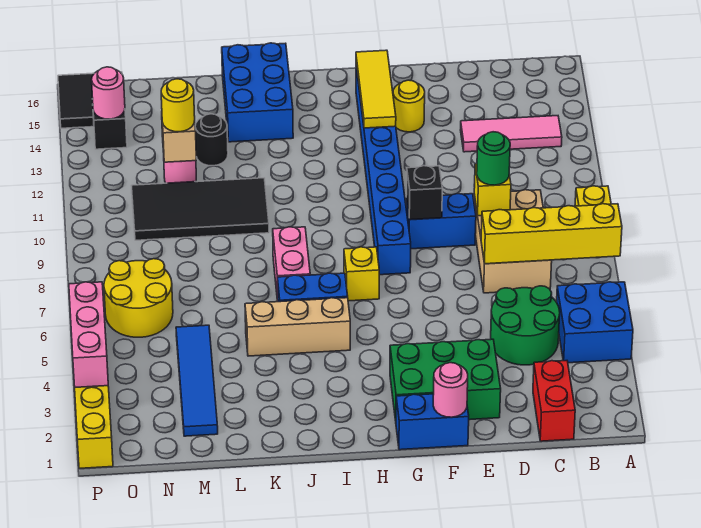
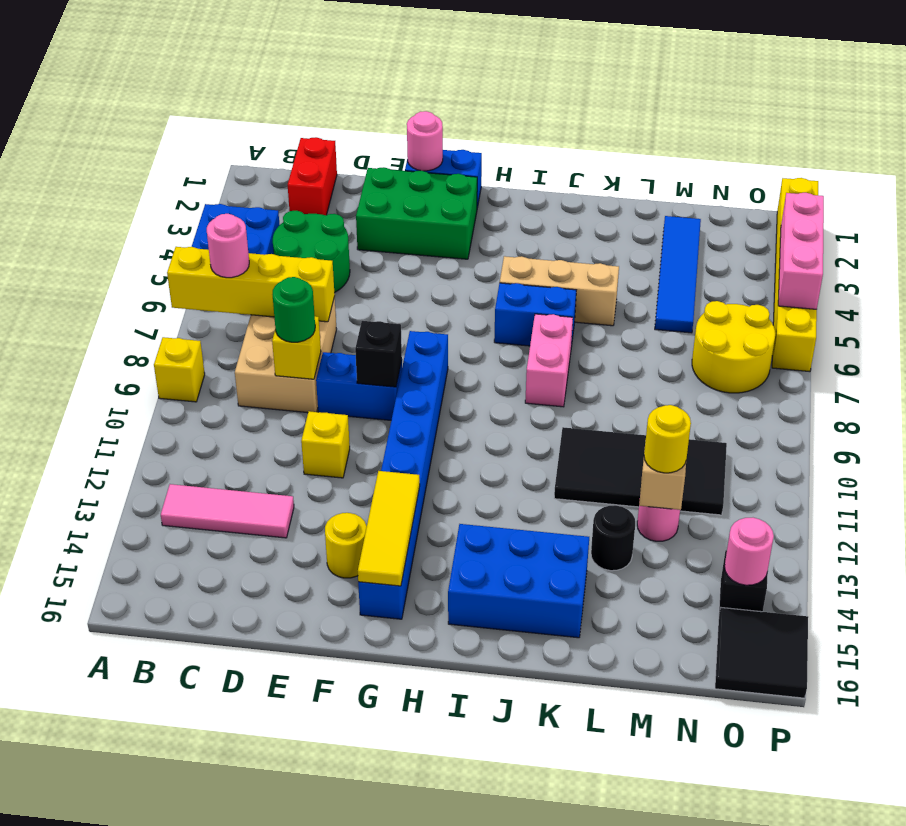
none -> pink round brick B7 level 3
yellow brick H7 level 1 -> yellow brick E11 level 1
blue brick J14:K16 level 1 -> blue brick I14:K15 level 1

